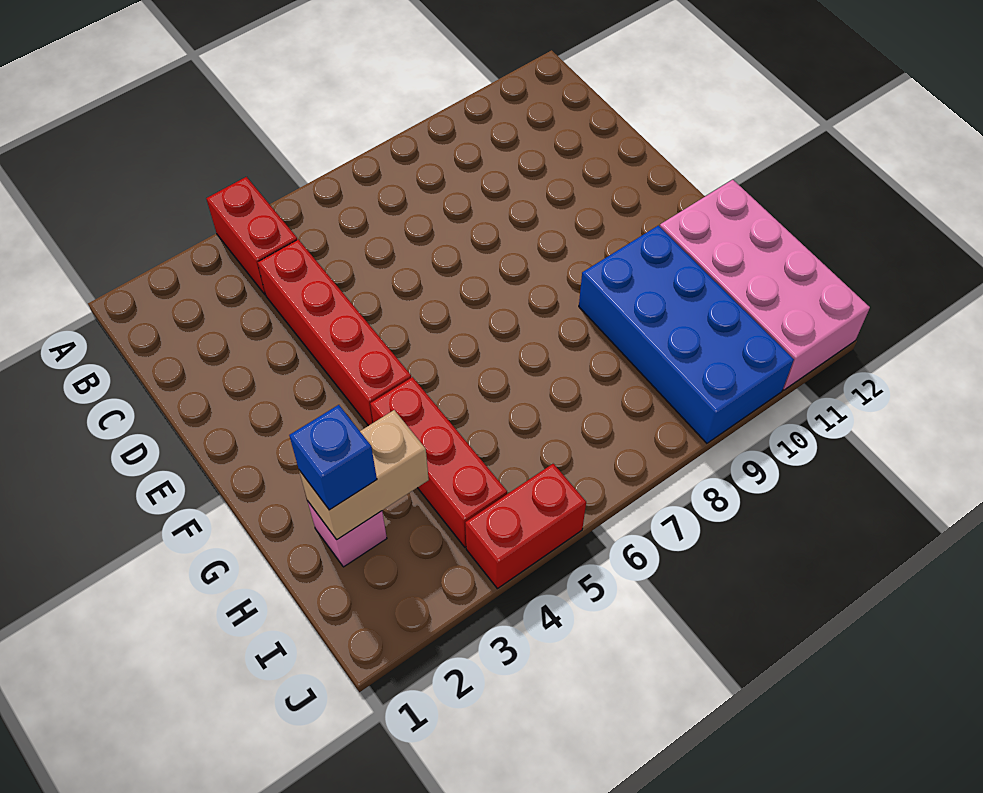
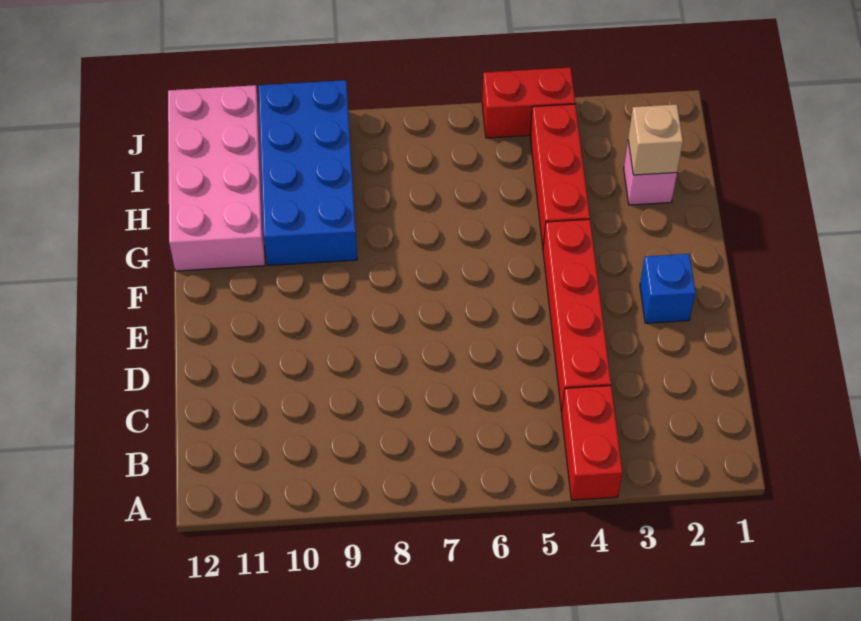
tan brick H2:H3 level 2 -> tan brick H2 level 2
blue brick H2 level 3 -> blue brick E2 level 1

